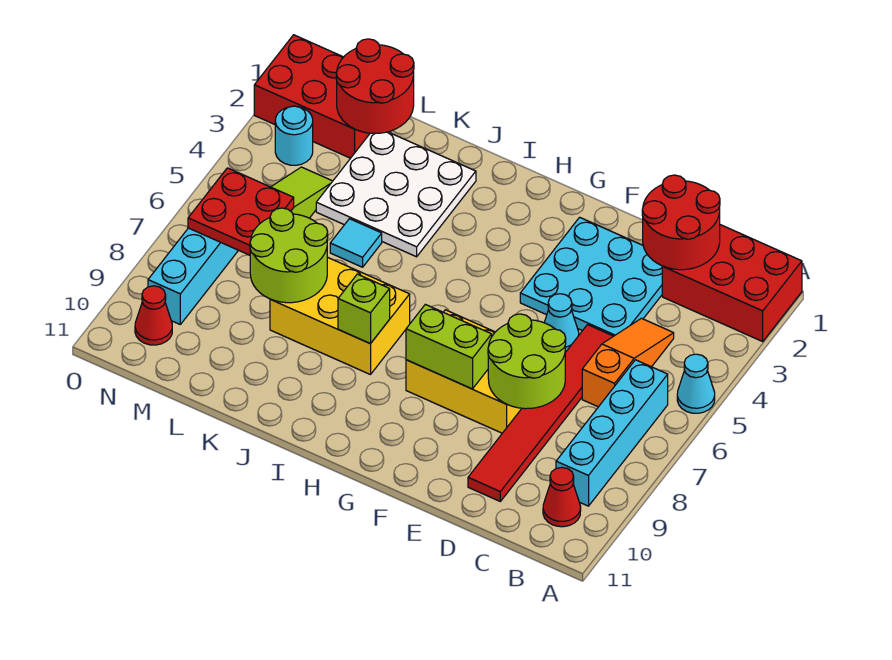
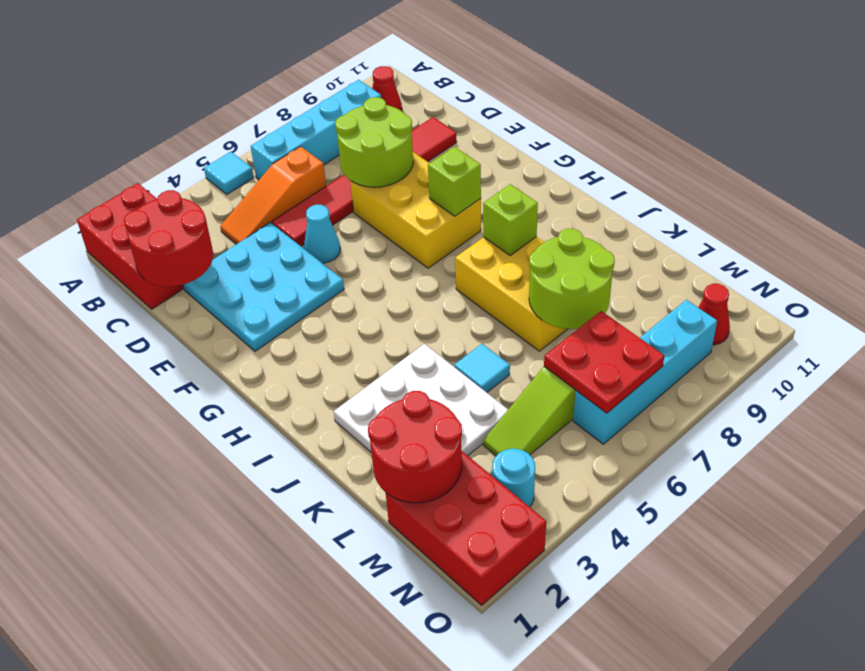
cyan cone A5 level 1 -> cyan tile A5 level 1
lime brick F8:G8 level 2 -> lime brick G8 level 2

